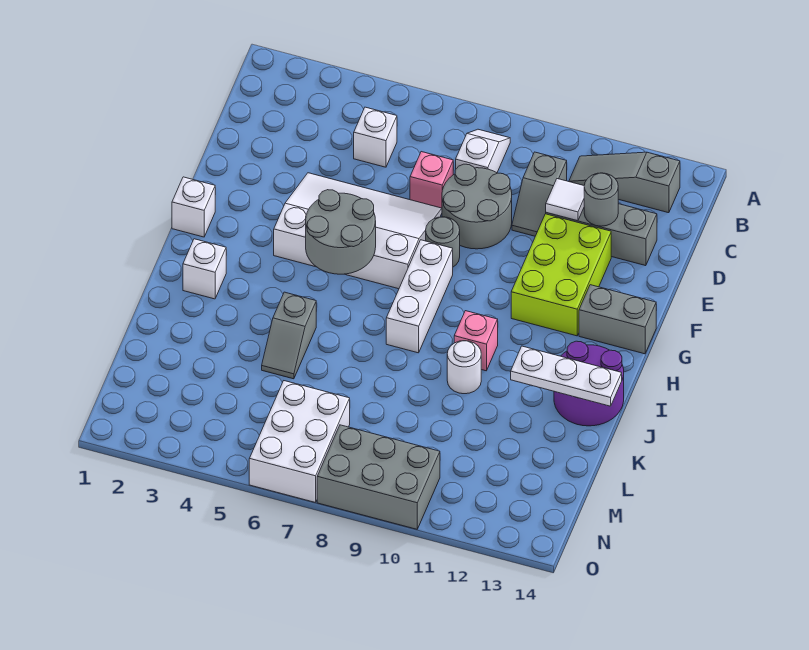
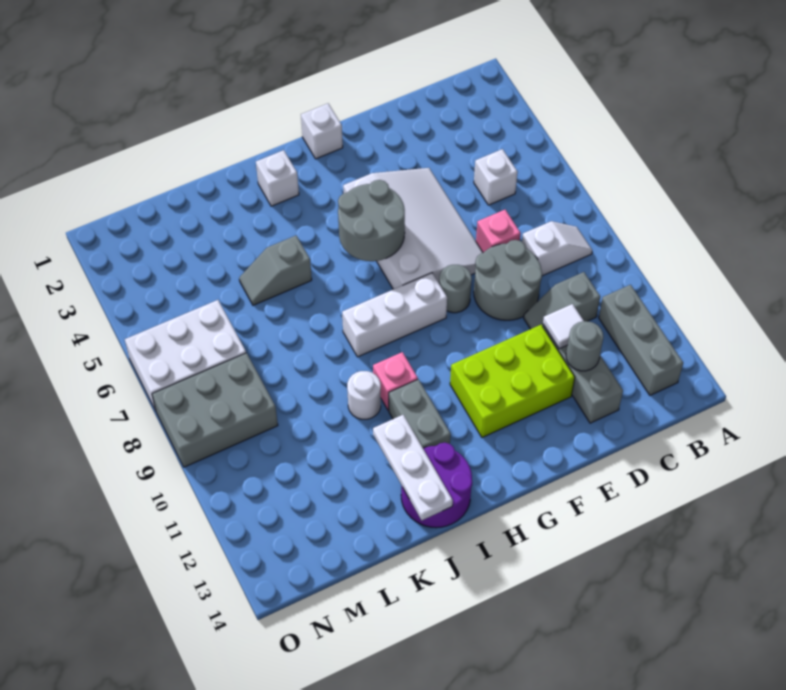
grey slope B11:B13 level 1 top 13 -> grey brick B11:B13 level 1
grey brick G13:G14 level 1 -> grey brick I11:I12 level 1
grey brick N8:O10 level 1 -> grey brick M8:O9 level 1

